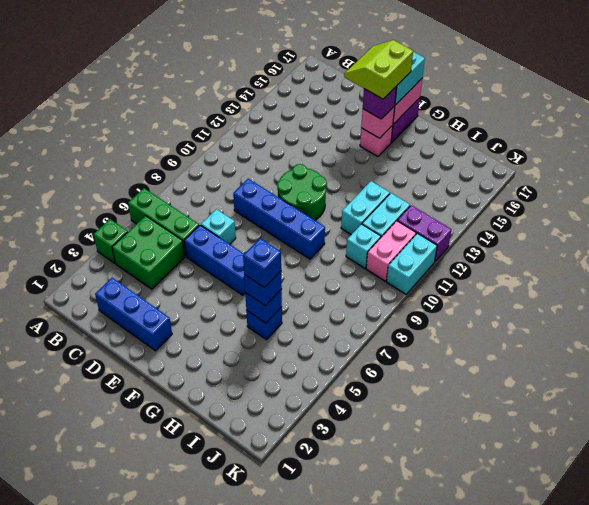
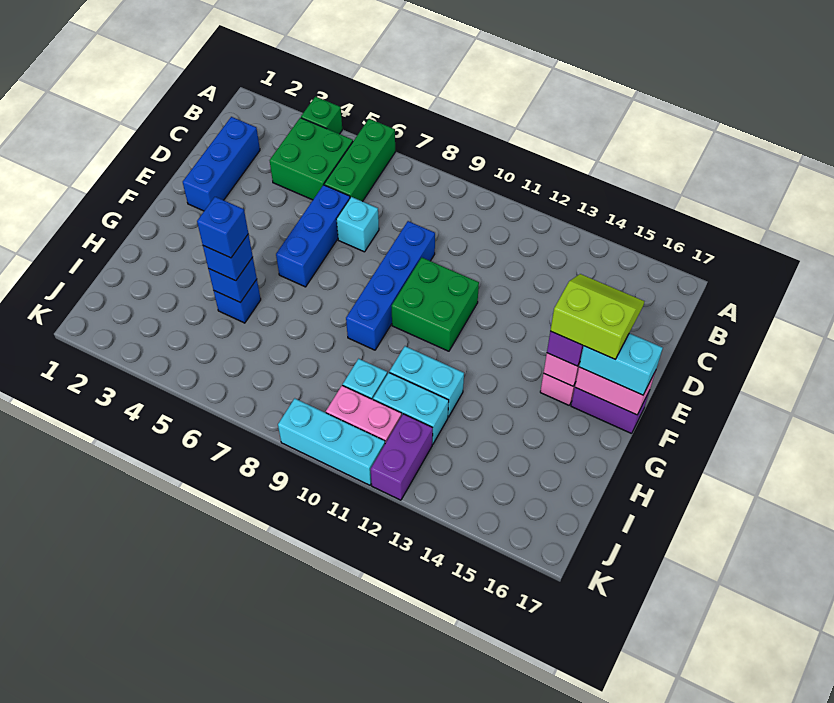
green round brick E10:F11 level 1 -> green brick E10:F11 level 1
cyan brick K10:K11 level 1 -> cyan brick K9:K11 level 1

